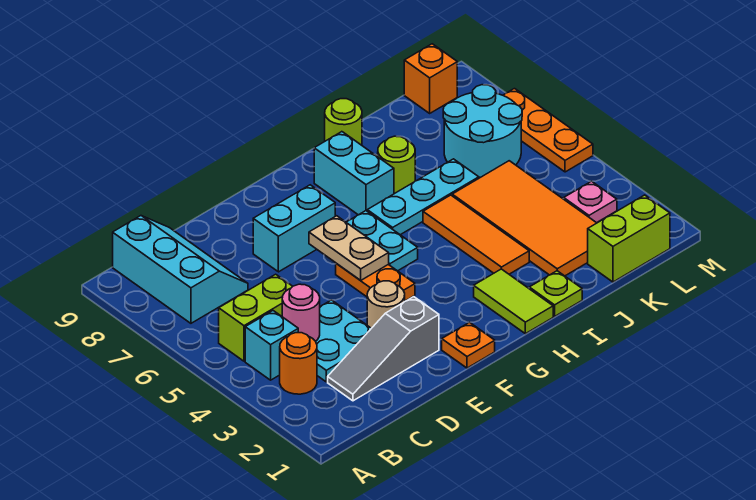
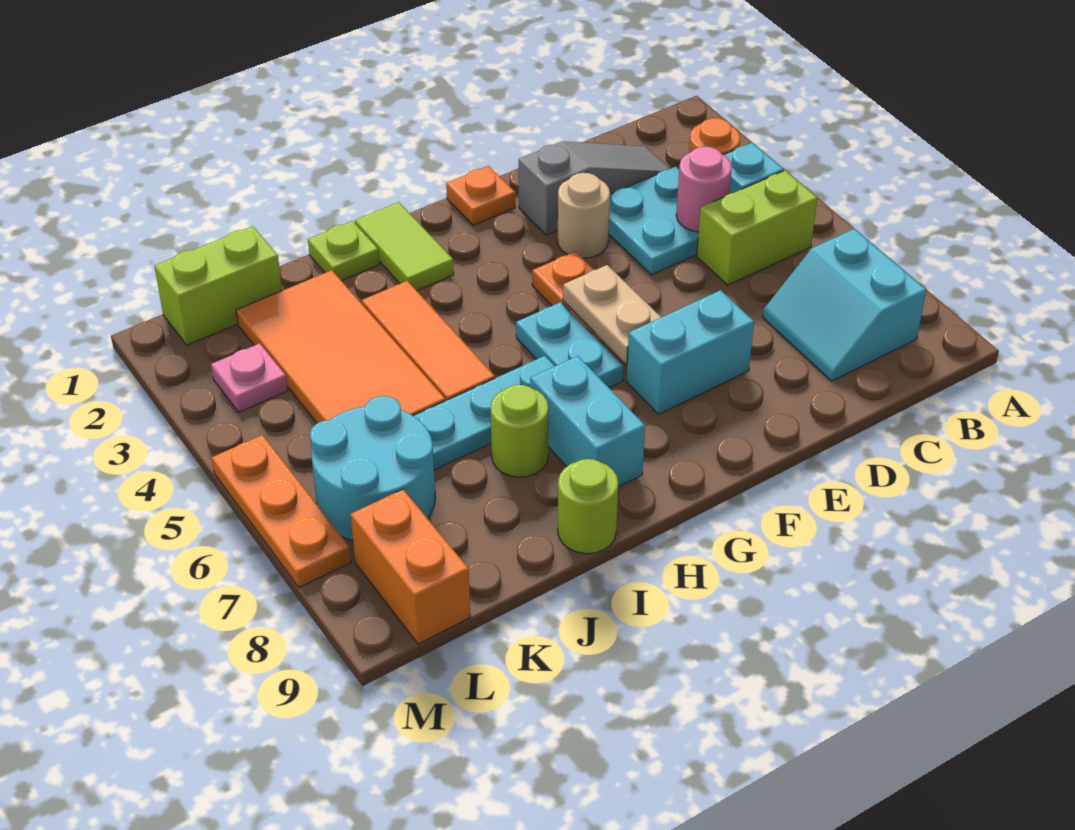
cyan slope B7:C9 level 1 top B -> cyan slope B7:C8 level 1 top B
orange brick L9 level 1 -> orange brick L8:L9 level 1

